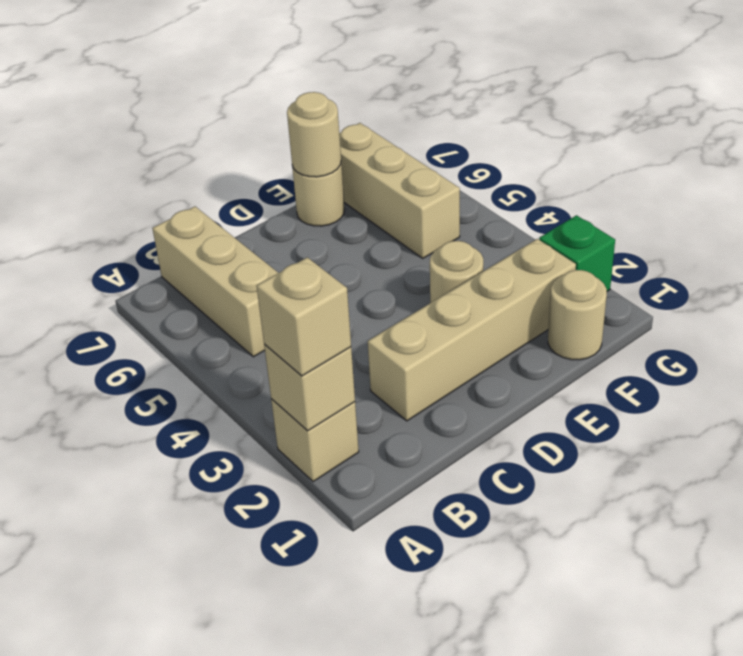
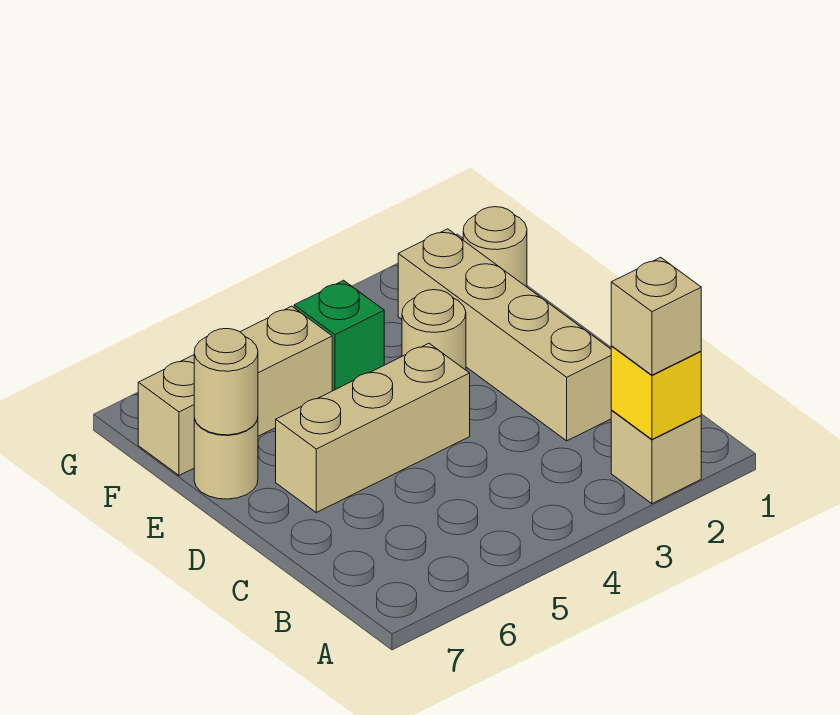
tan brick A2 level 2 -> yellow brick A2 level 2
tan brick B5:B7 level 1 -> tan brick D4:D6 level 1
green brick G2 level 1 -> green brick F4 level 1

